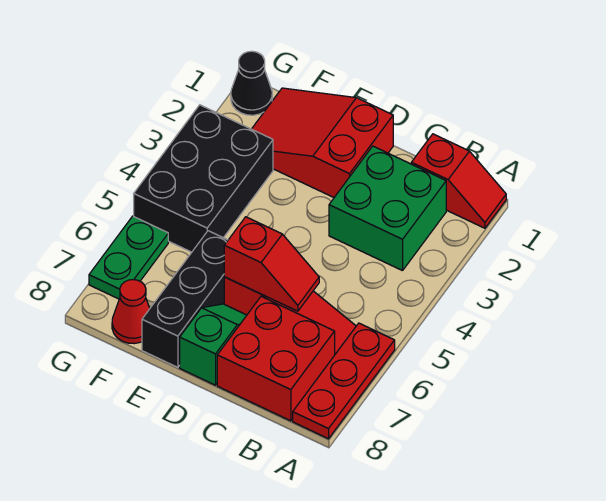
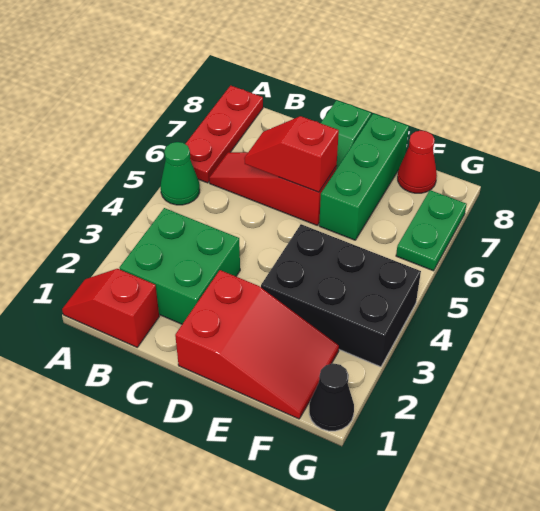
none -> green cone A5 level 1
red brick B7:C8 level 1 -> none
black brick E6:E8 level 1 -> green brick E6:E8 level 1
black brick F3:G5 level 1 -> black brick E3:G4 level 1

